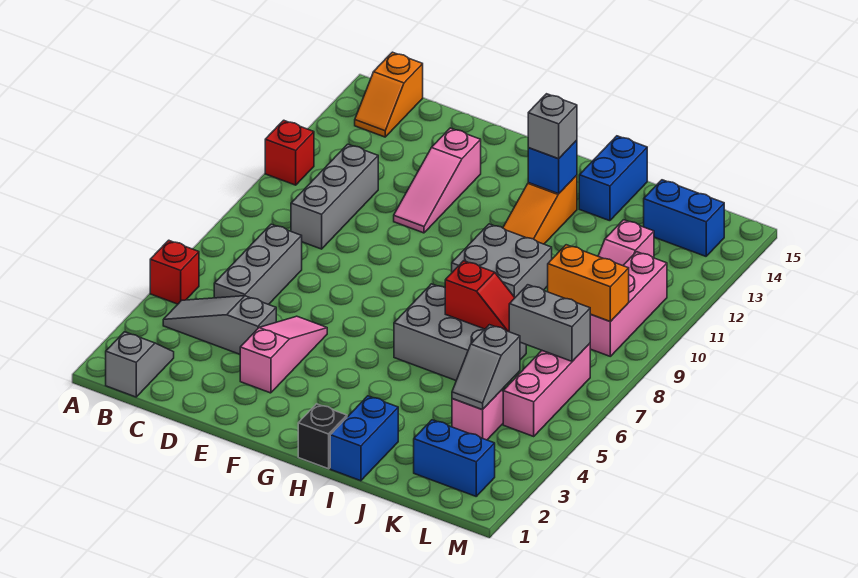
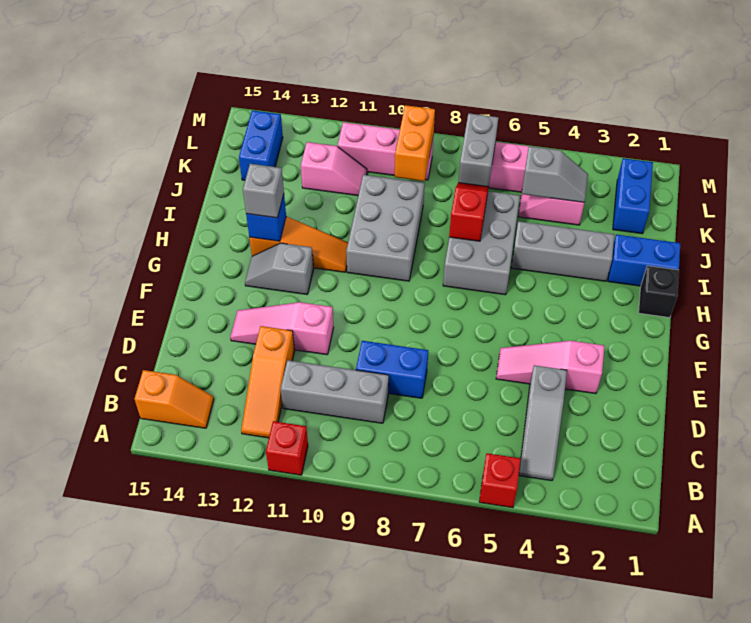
grey slope B1:B2 level 1 top 1 -> grey slope G12:G13 level 1 top 12
none -> orange slope B12:D12 level 1 top D
grey brick C5:C7 level 1 -> grey brick I3:I5 level 1
pink slope E11:E13 level 1 top 13 -> pink slope E11:E13 level 1 top 11
grey brick H9:I10 level 1 -> grey brick H9:J10 level 1
blue brick I14:I15 level 1 -> blue brick D8:D9 level 1

